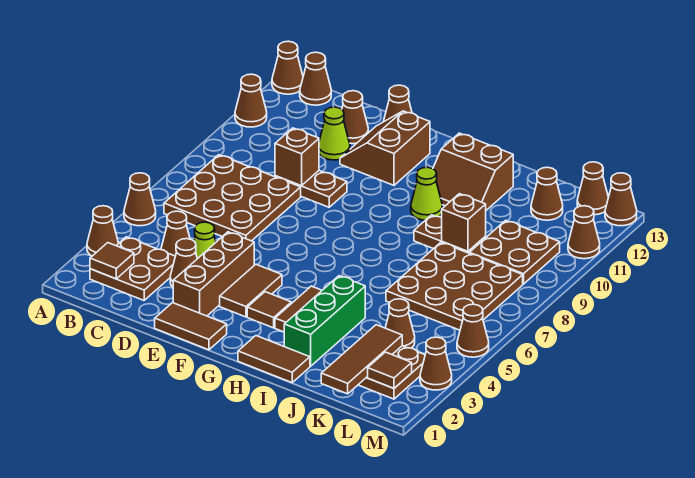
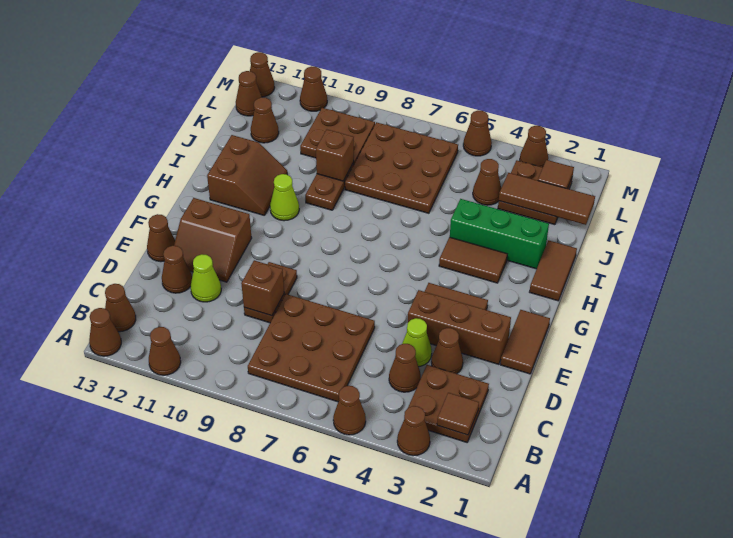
brown tile G3 level 1 -> none

